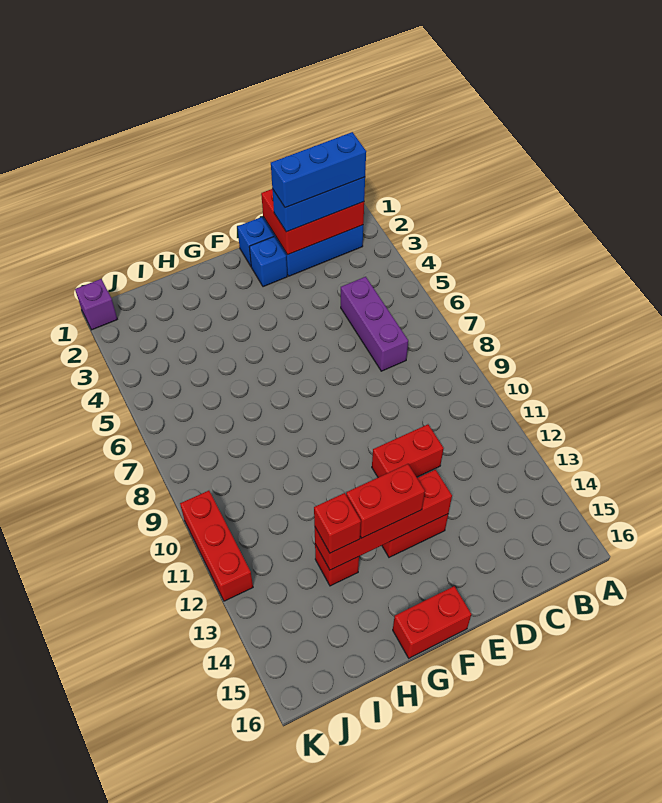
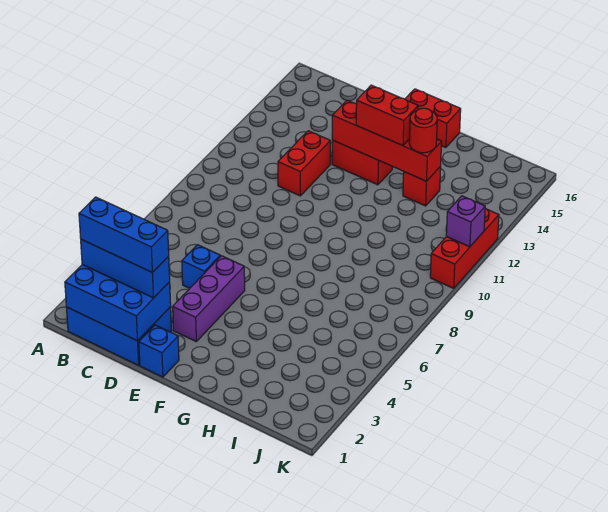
red brick B1:D2 level 2 -> blue brick B1:D2 level 2
purple brick C5:C7 level 1 -> purple brick E3:E5 level 1
red brick D11:E11 level 1 -> red brick D11:D12 level 1
blue brick E2 level 1 -> blue brick D5 level 1
red brick H13 level 3 -> red round brick H13 level 3
purple brick K1 level 1 -> purple brick K11 level 2

